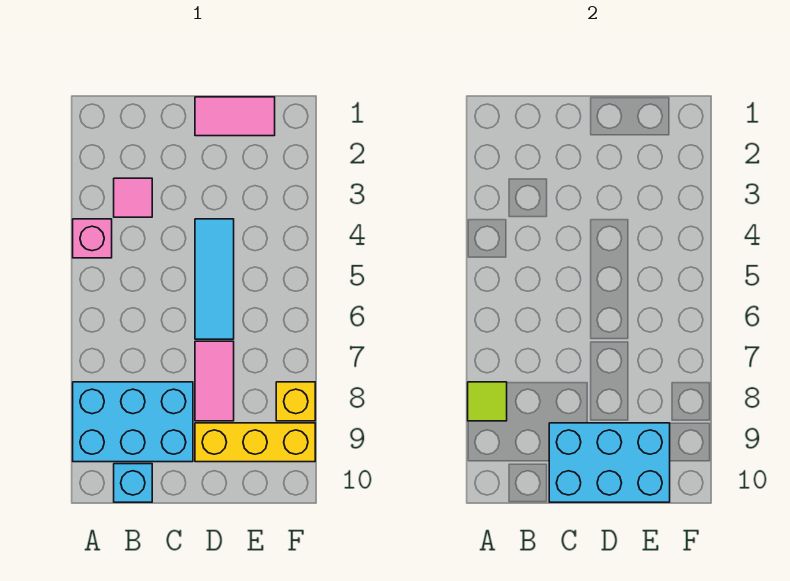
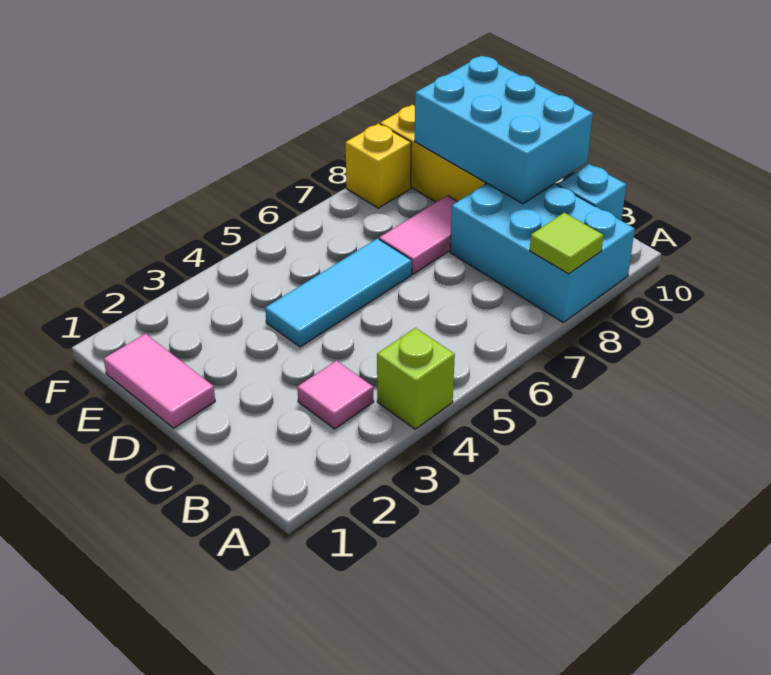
pink brick A4 level 1 -> lime brick A4 level 1

